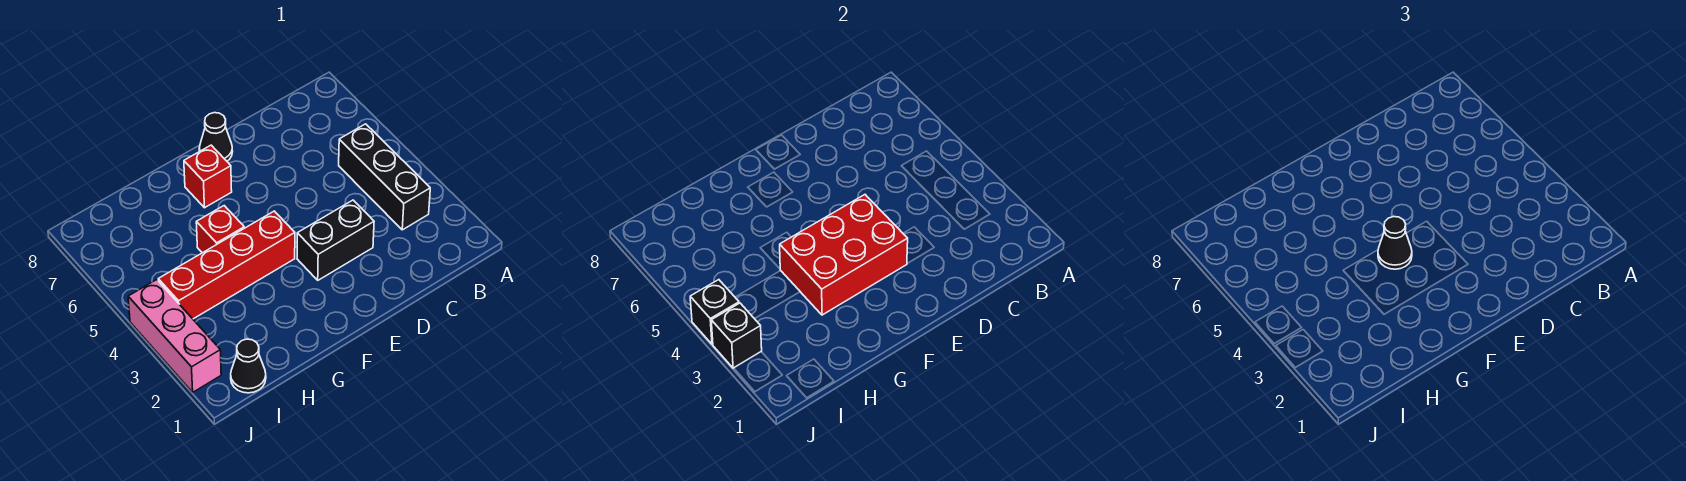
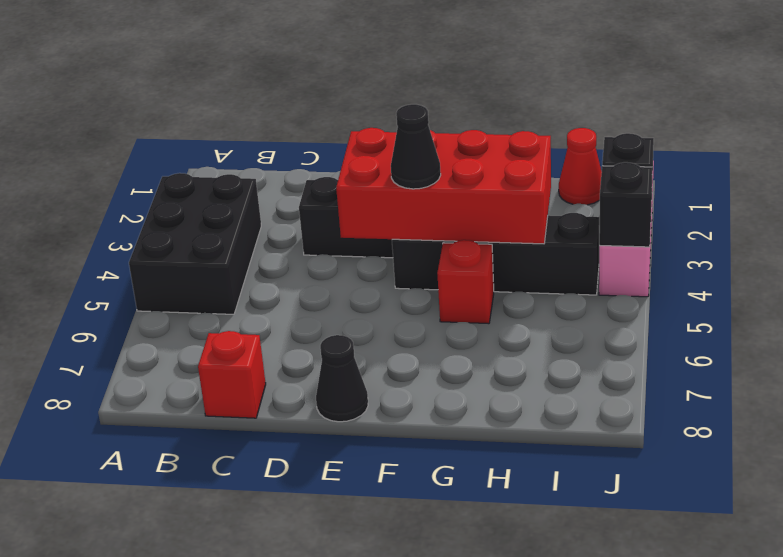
black brick B3:B5 level 1 -> black brick A3:B5 level 1
red brick E3:G4 level 2 -> red brick E3:H4 level 2
red brick F4:I4 level 1 -> black brick F4:I4 level 1
red brick F7 level 1 -> red brick C8 level 1
black cone I1 level 1 -> red cone I1 level 1

